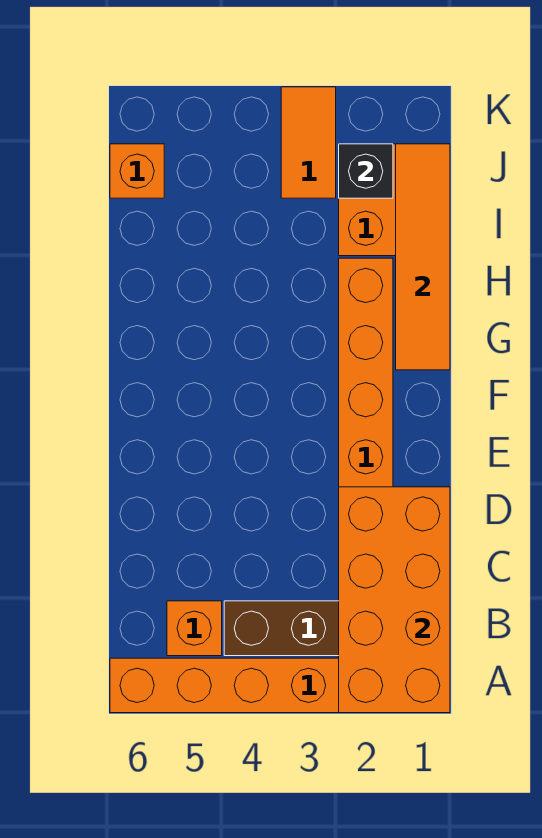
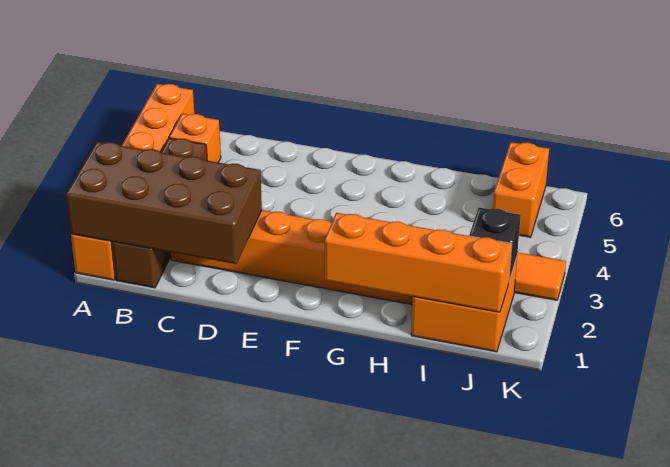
orange brick A1:D2 level 2 -> brown brick A1:D2 level 2
orange tile G1:J1 level 2 -> orange brick G1:J1 level 2
orange brick J6 level 1 -> orange brick J5:J6 level 1

